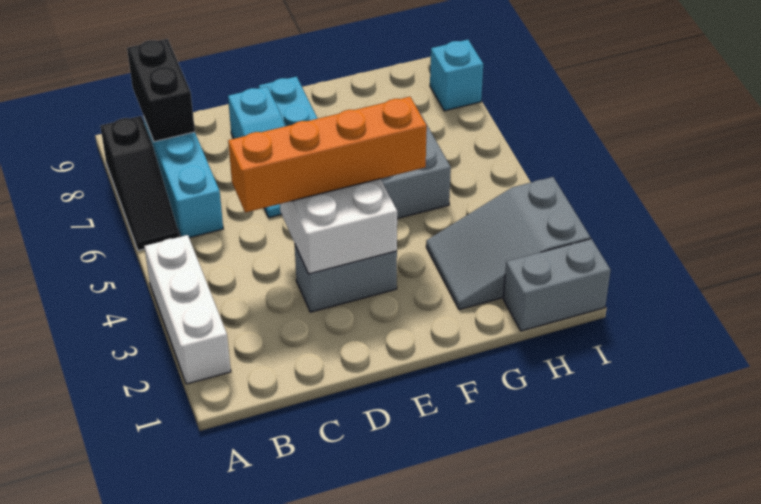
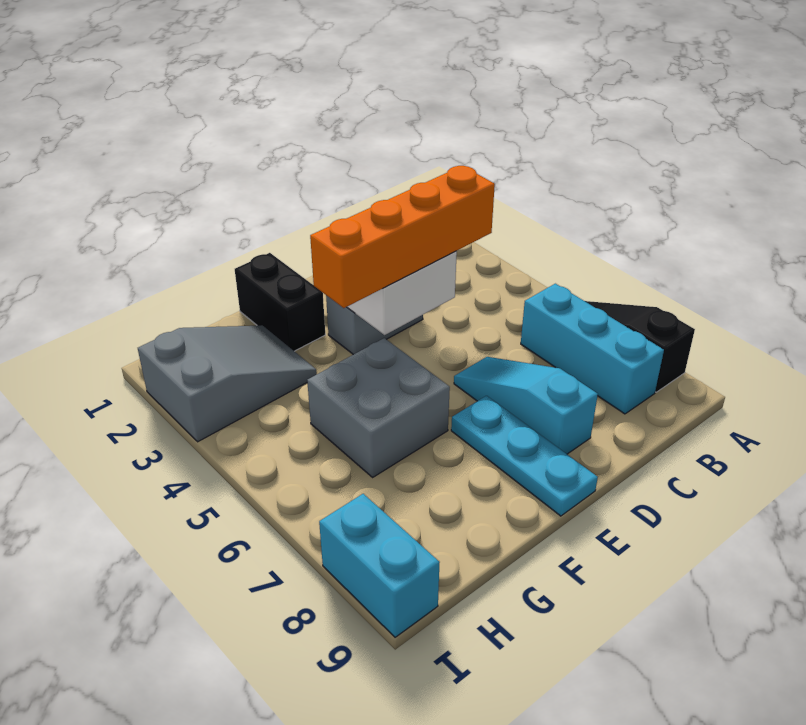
white brick A2:A4 level 1 -> none
black brick B8:B9 level 2 -> black brick F1:F2 level 1
grey brick H1:I1 level 1 -> none
cyan brick I8 level 1 -> cyan brick I8:I9 level 1

